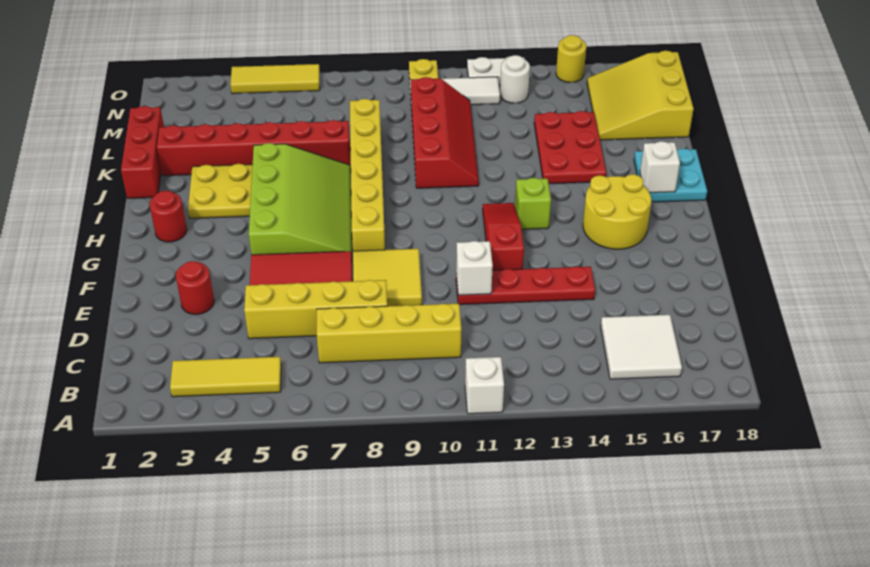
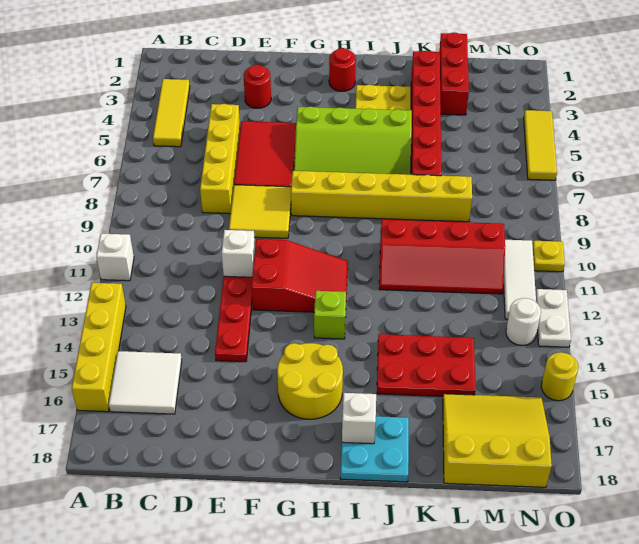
yellow brick C7:C10 level 1 -> yellow brick A13:A16 level 1
red slope F12:H12 level 1 top F -> red slope F11:H12 level 1 top F
red brick J1:L1 level 1 -> red brick L1:L3 level 1

